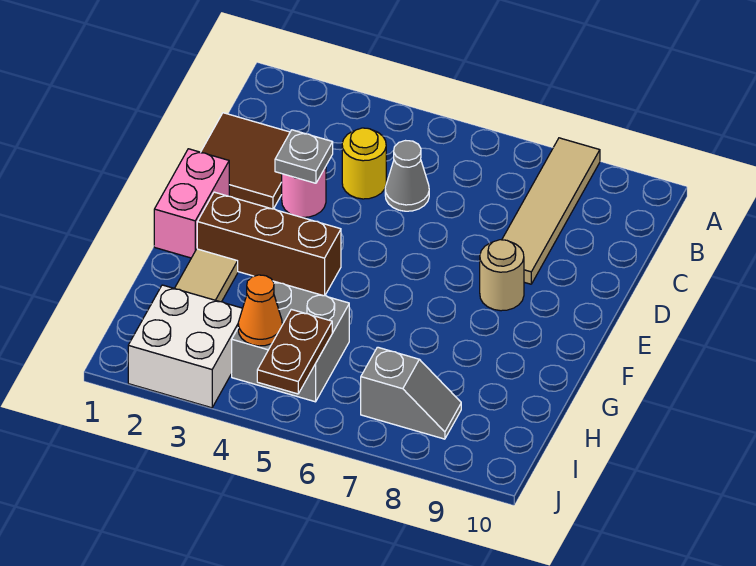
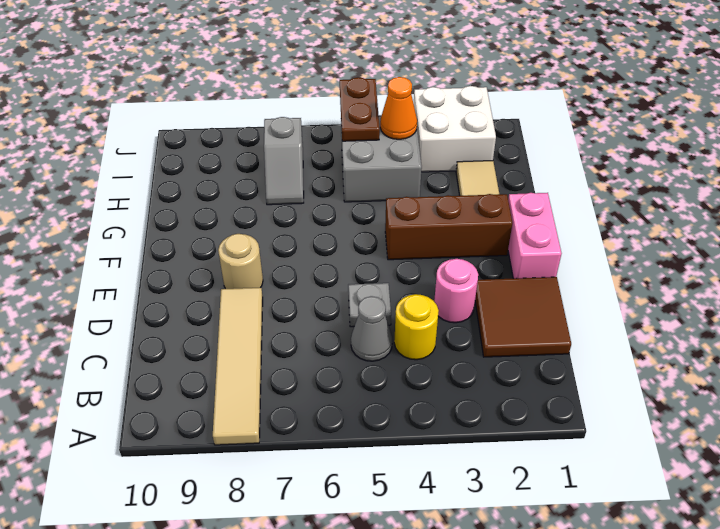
grey plate D3 level 2 -> grey plate D5 level 1
grey slope I7:I8 level 1 top 7 -> grey slope H7:I7 level 1 top I

